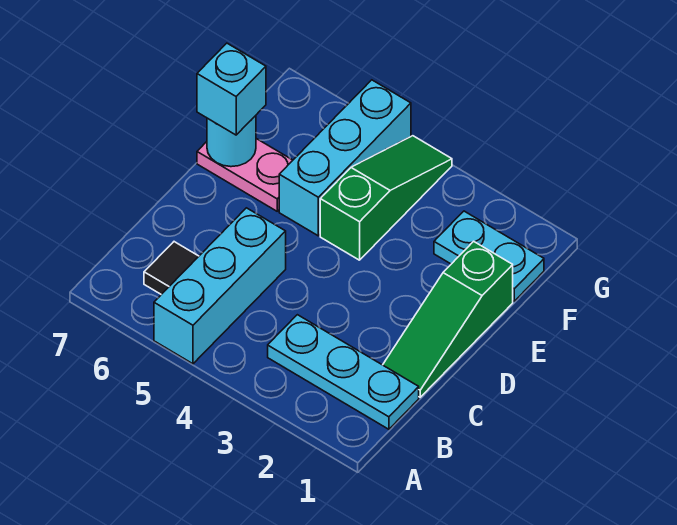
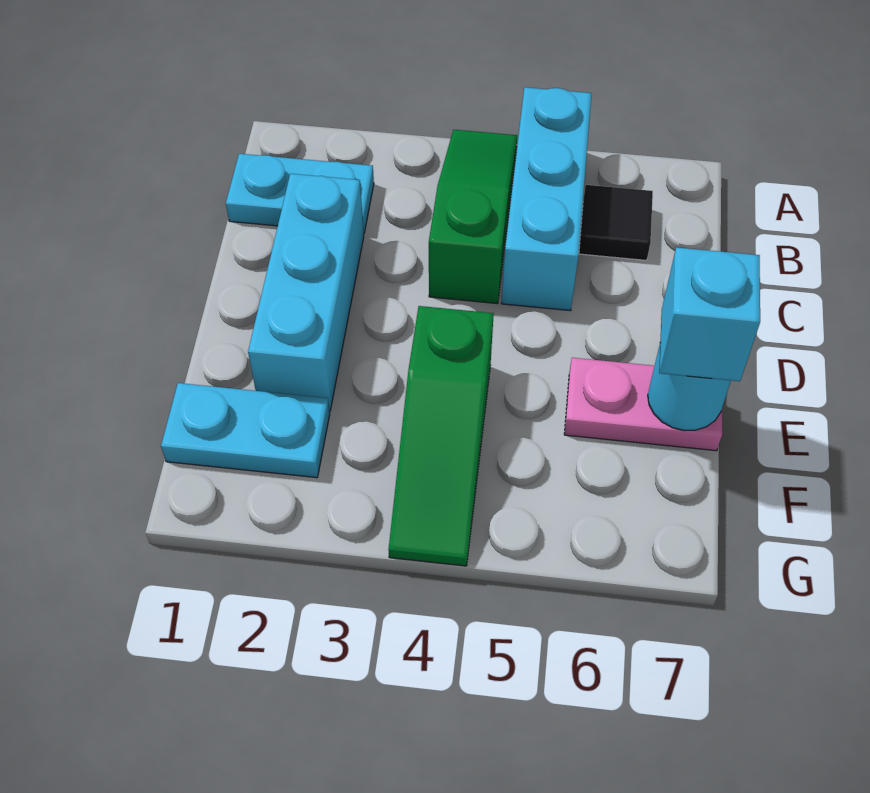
cyan plate B1:B3 level 1 -> cyan plate B1:B2 level 1
green slope C1:E1 level 1 top E -> green slope A4:C4 level 1 top C
cyan brick E5:G5 level 1 -> cyan brick C2:E2 level 1

